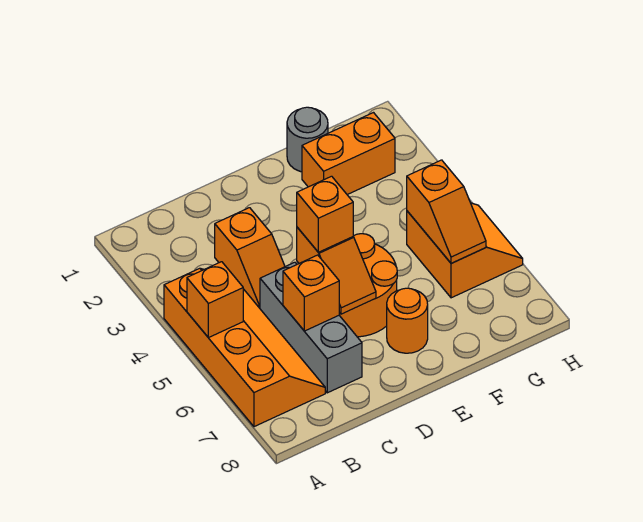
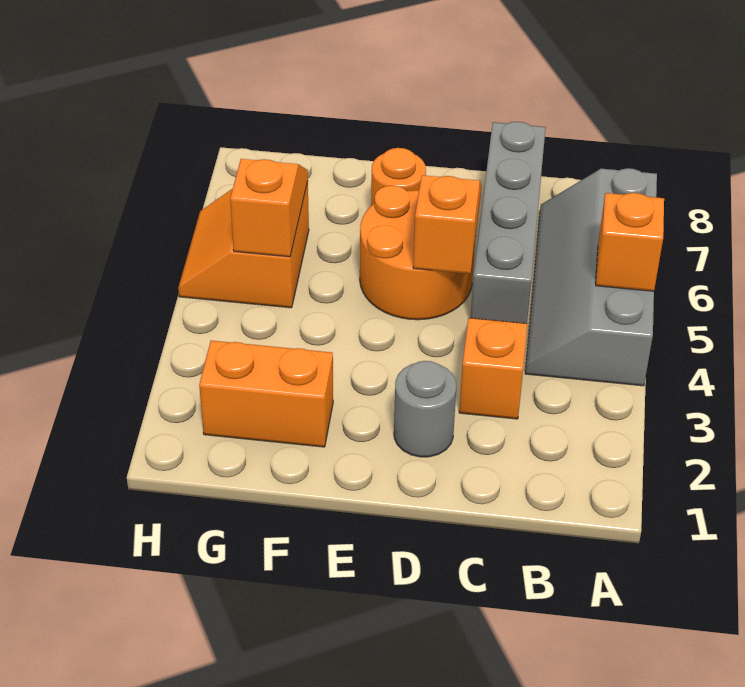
orange slope A4:B7 level 1 top A -> grey slope A4:B7 level 1 top A
grey brick C5:C7 level 1 -> grey brick C5:C8 level 1
orange brick C6 level 2 -> none
orange brick D5 level 3 -> none
grey round brick F1 level 1 -> grey round brick D2 level 1

